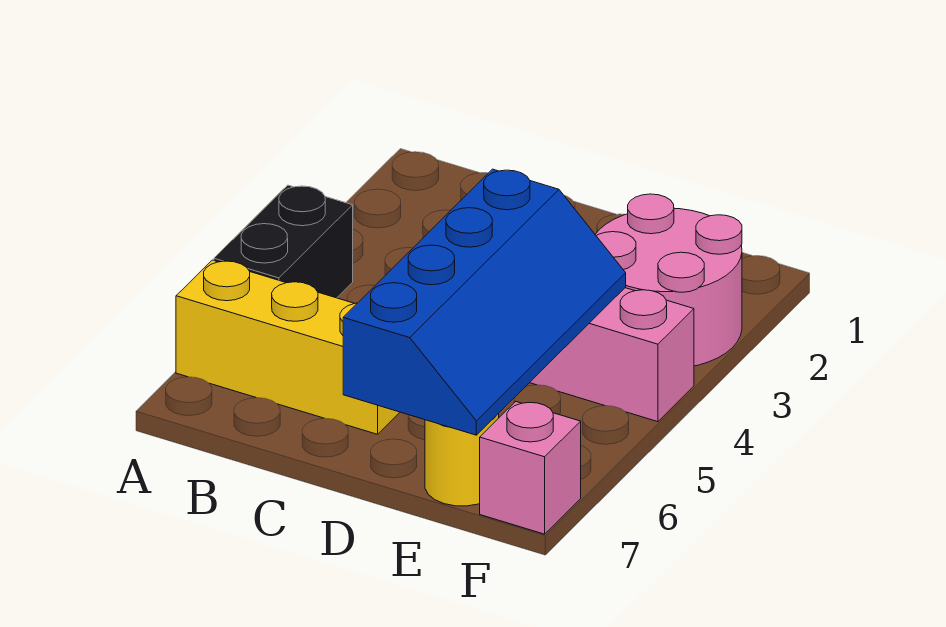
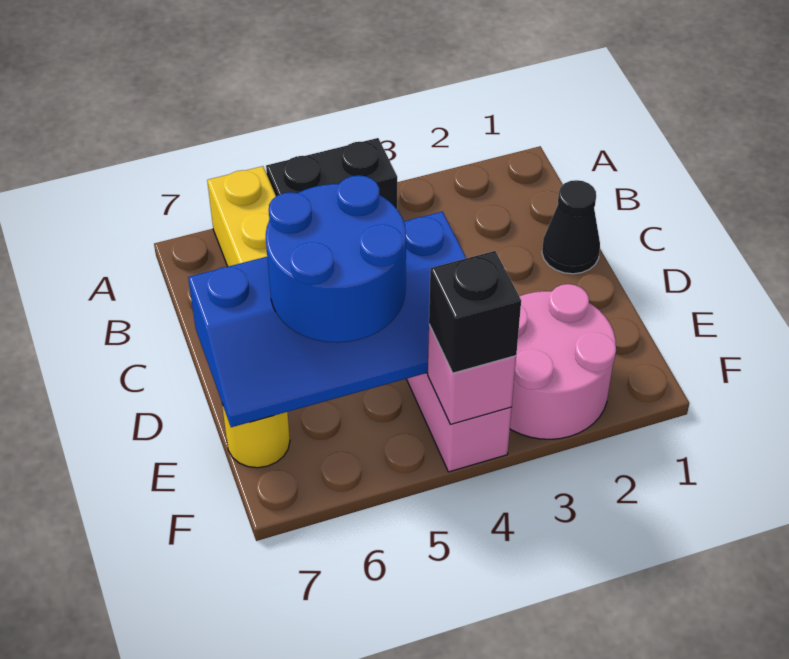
none -> black cone C1 level 1
none -> blue round brick D5:E6 level 3
none -> black brick F4 level 3
pink brick F7 level 1 -> pink brick F4 level 2

